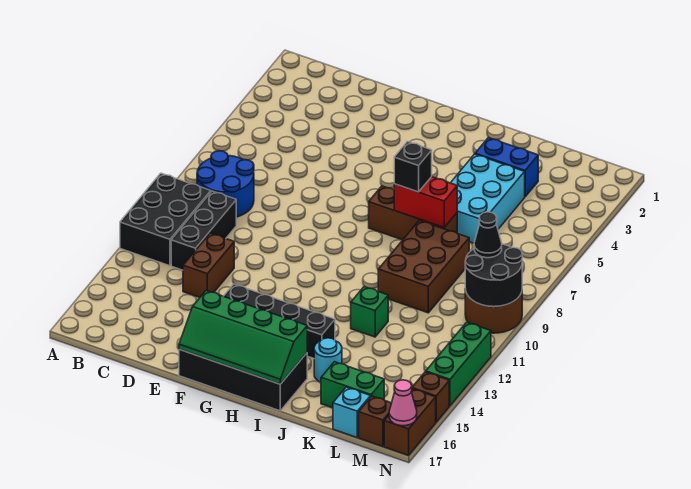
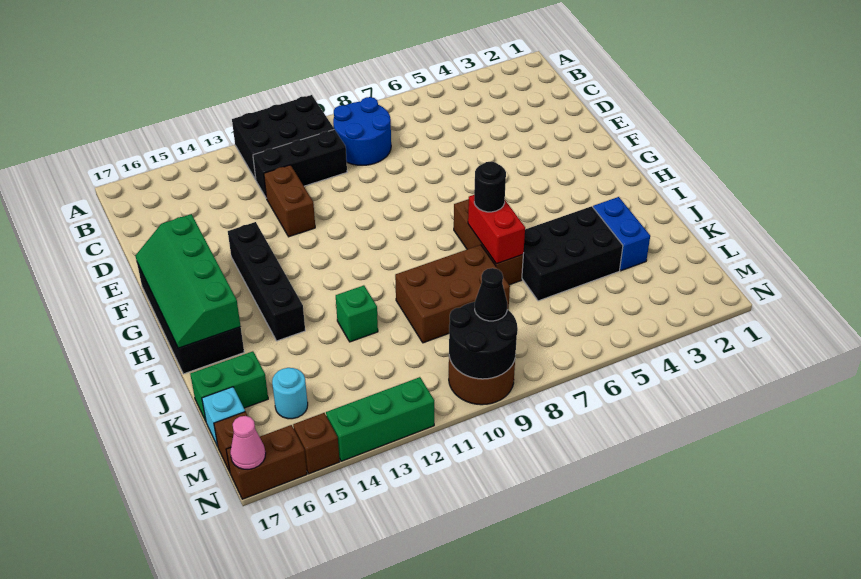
brown brick D12:D13 level 1 -> brown brick D12:E12 level 1
black brick I7 level 3 -> black round brick I7 level 3
cyan brick J4:K6 level 1 -> black brick J4:K6 level 1
cyan round brick J15 level 1 -> cyan round brick L15 level 1
green brick K16:L16 level 1 -> green brick K16:K17 level 1

